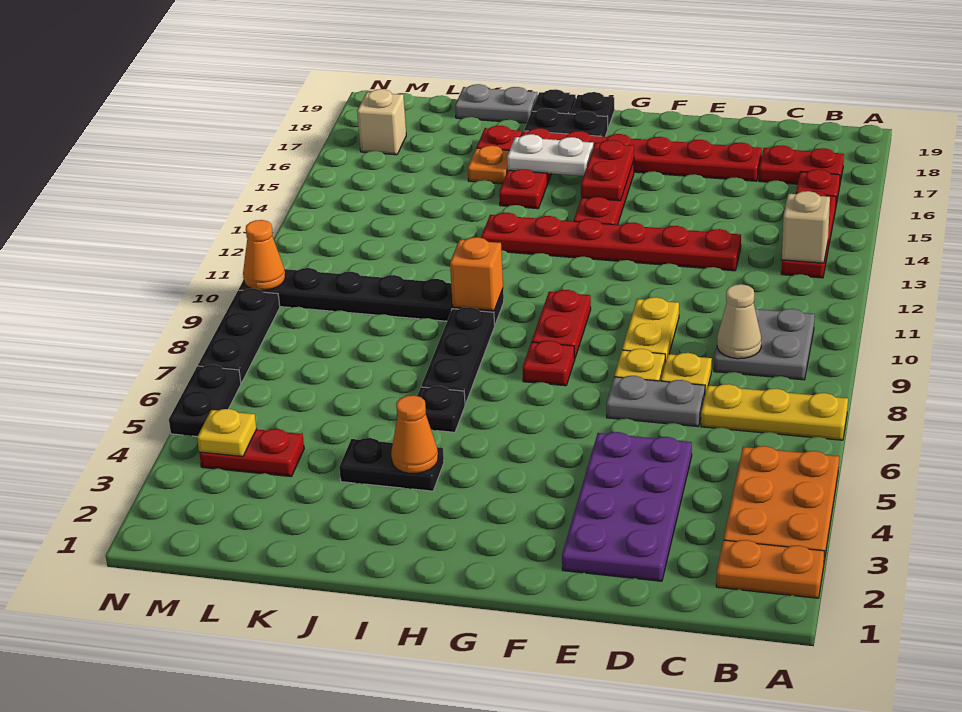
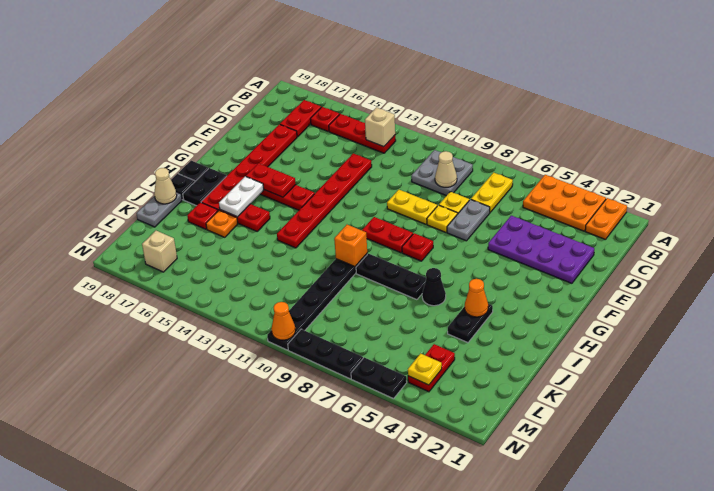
yellow plate A7:C7 level 1 -> yellow plate B7:C7 level 1
black plate I6 level 1 -> black cone I6 level 1
none -> tan cone J19 level 2

